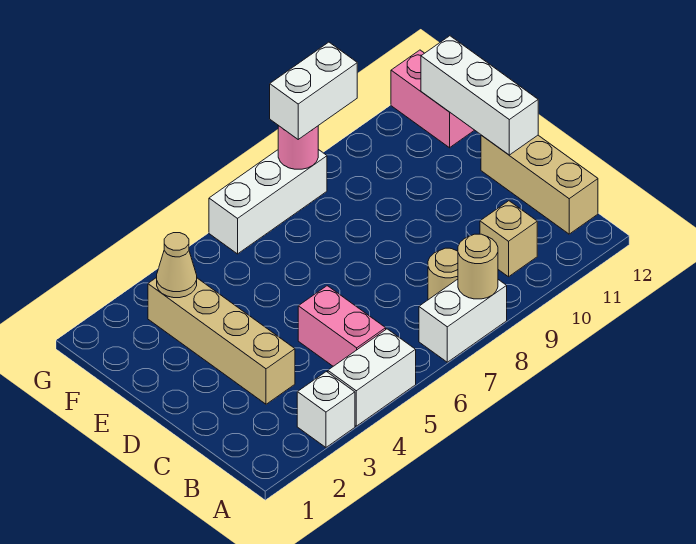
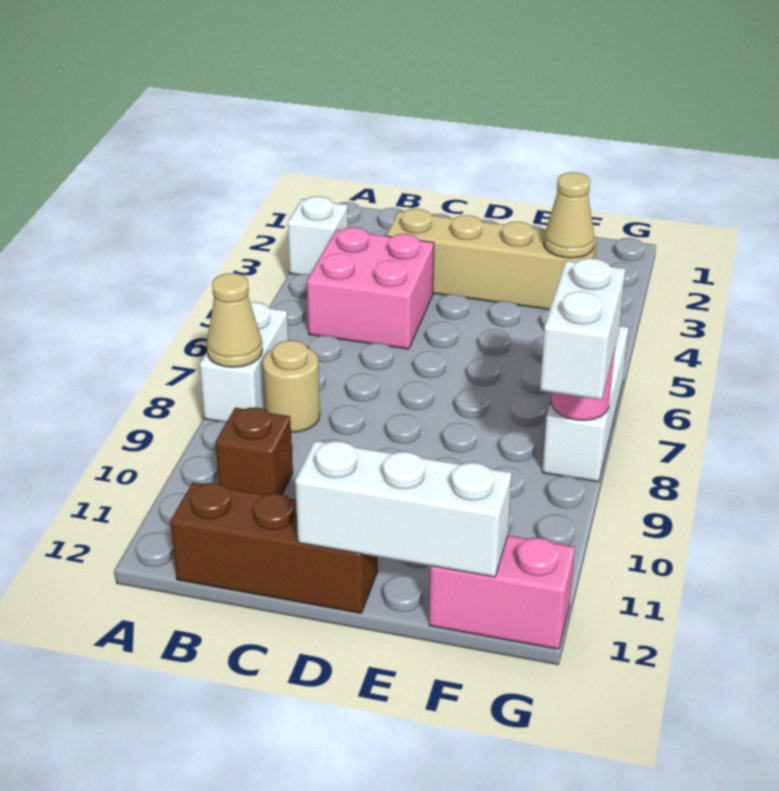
white brick A4:A5 level 1 -> none
tan round brick A8 level 2 -> tan cone A8 level 2
pink brick B5:C5 level 1 -> pink brick B4:C5 level 1
tan brick B10 level 1 -> brown brick B10 level 1
tan brick B12:D12 level 1 -> brown brick B12:D12 level 1

